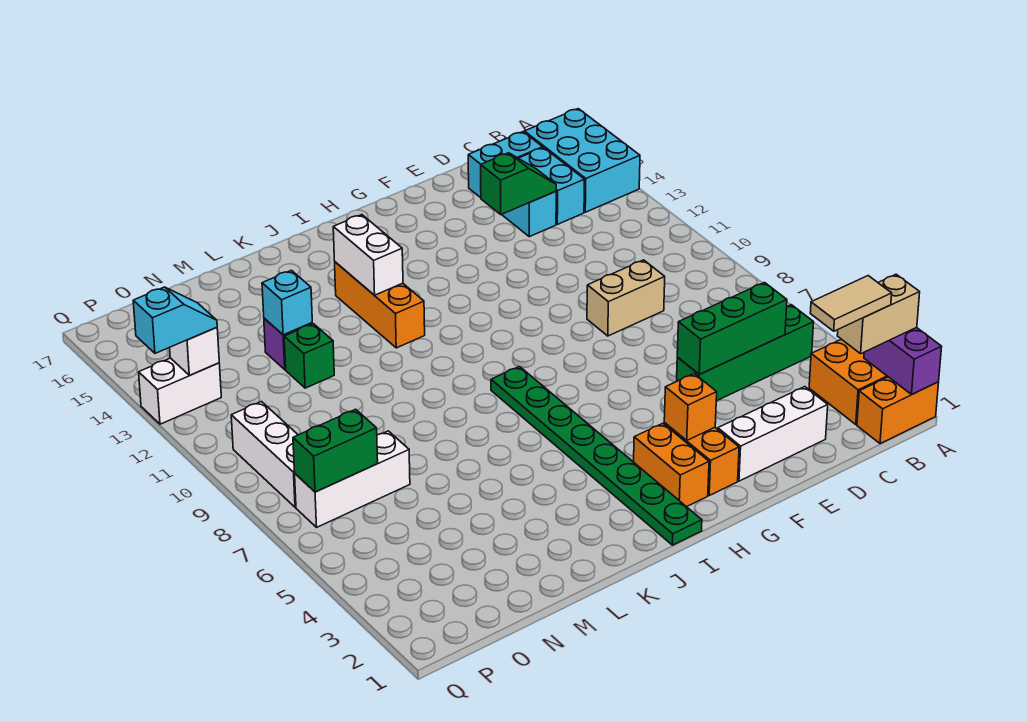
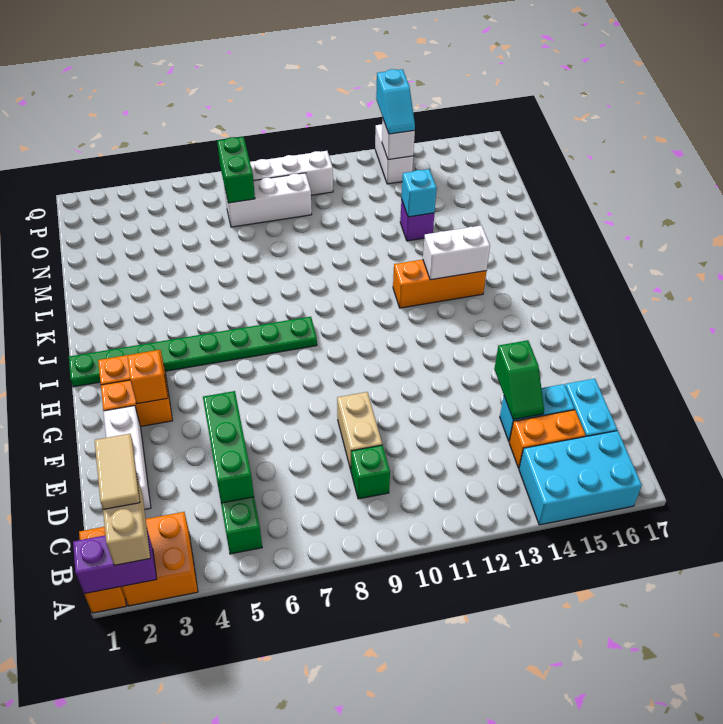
cyan brick C14:C15 level 1 -> orange brick C14:C15 level 1
green brick M12 level 1 -> green brick C9 level 1
white brick N7:P7 level 1 -> white brick O7:O9 level 1

